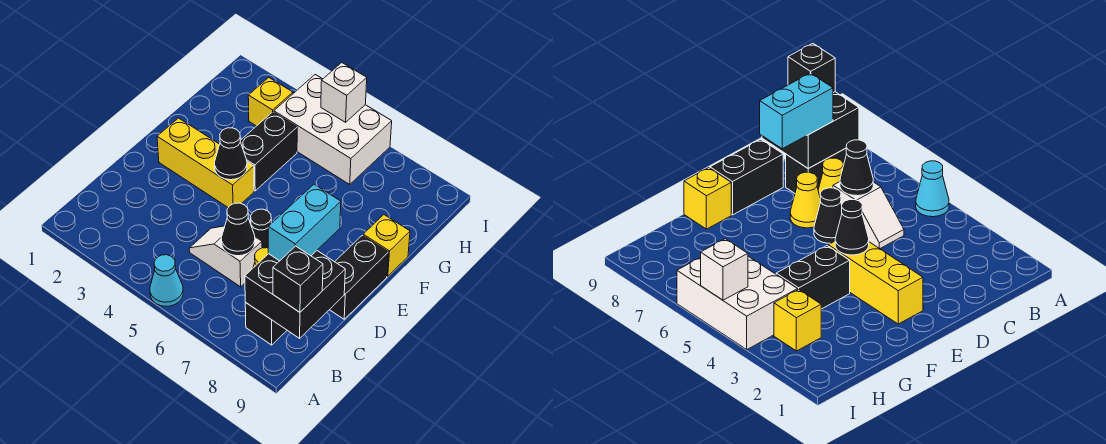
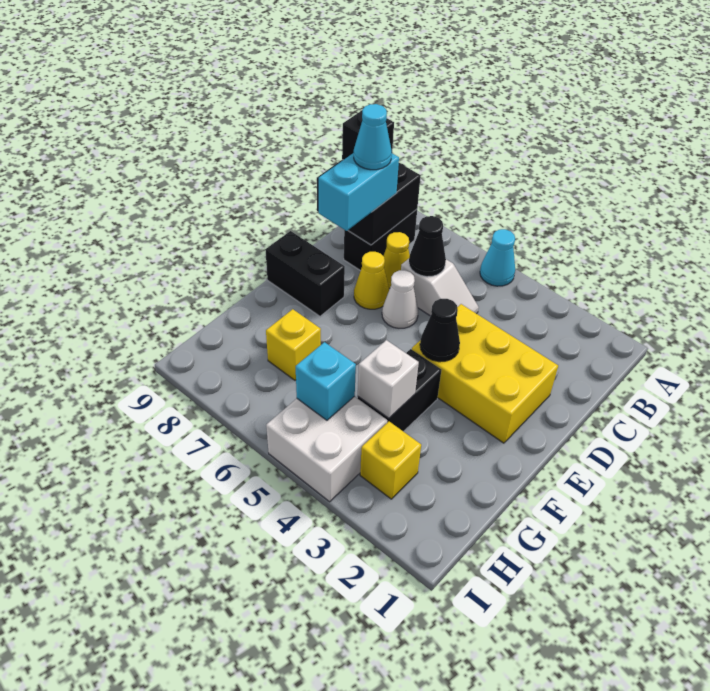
none -> cyan cone C8 level 4
black cone D6 level 1 -> white cone D6 level 1
black brick D9:E9 level 1 -> black brick E8:E9 level 1
yellow brick E2:E4 level 1 -> yellow brick D2:E4 level 1
yellow brick F9 level 1 -> yellow brick G7 level 1
white brick H4:I6 level 1 -> white brick H4:I5 level 1
none -> cyan brick H5 level 2
white brick I5 level 2 -> white brick G4 level 2

